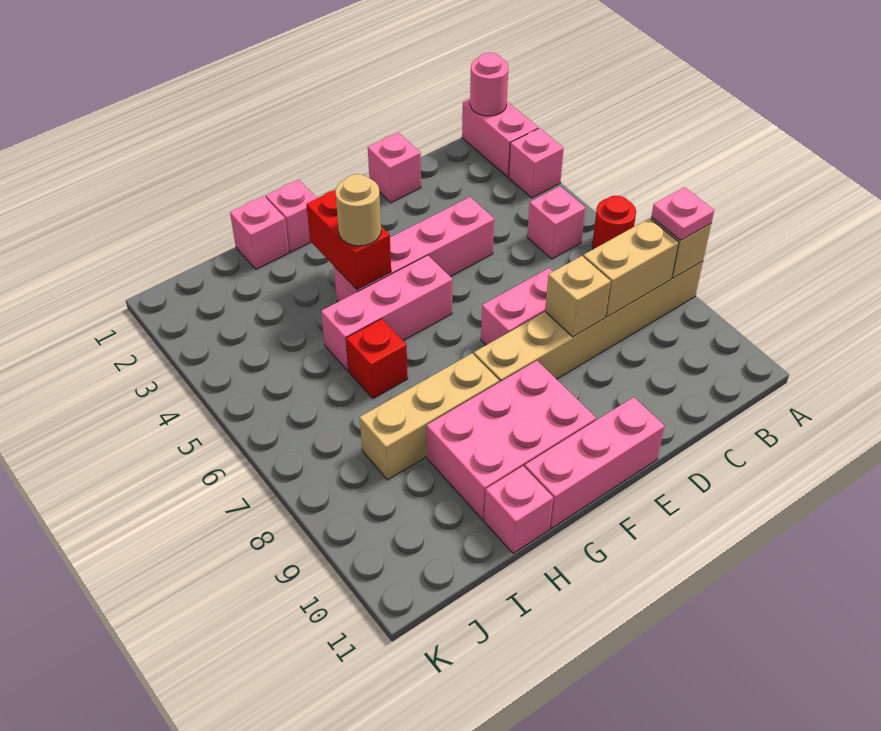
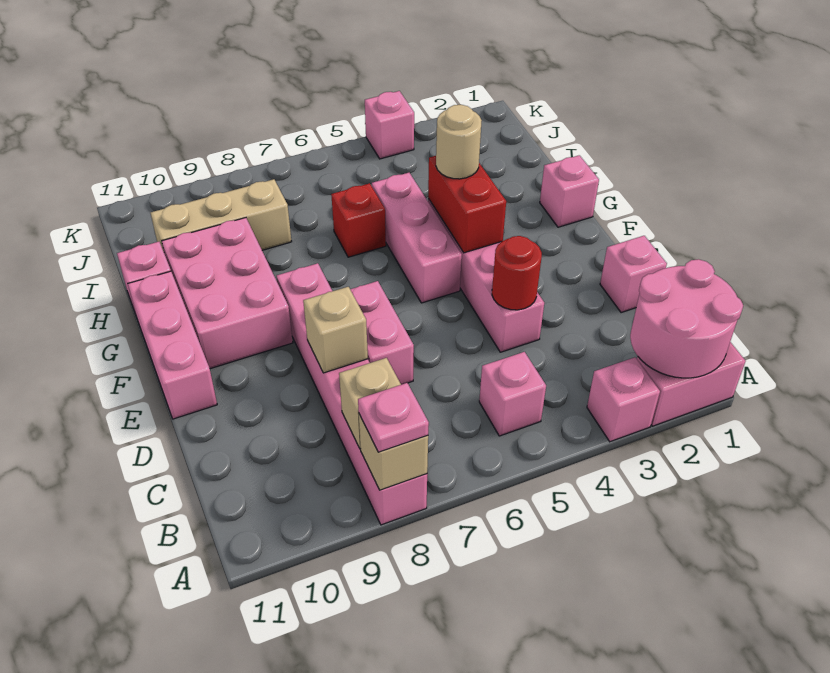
pink round brick A1 level 2 -> pink round brick A1:B2 level 2
red round brick A6 level 1 -> red round brick D4 level 2
tan brick A8:F8 level 1 -> pink brick A8:F8 level 1
tan brick B8:C8 level 2 -> tan brick B8 level 2
red brick G3:G4 level 2 -> red brick F4:G4 level 2
tan brick G8:I8 level 1 -> tan brick I8:I10 level 1
pink brick H1 level 1 -> pink brick K4 level 1

